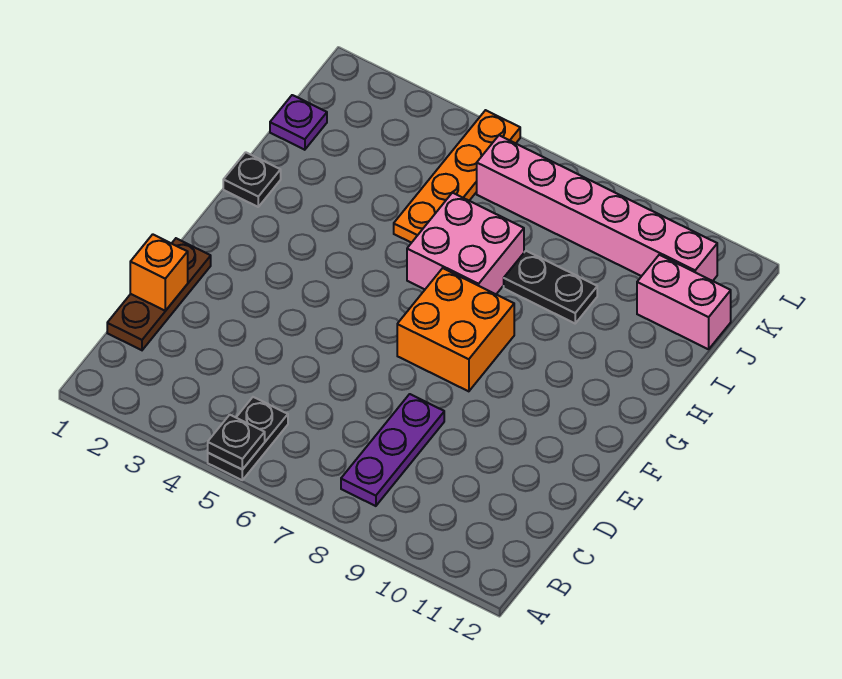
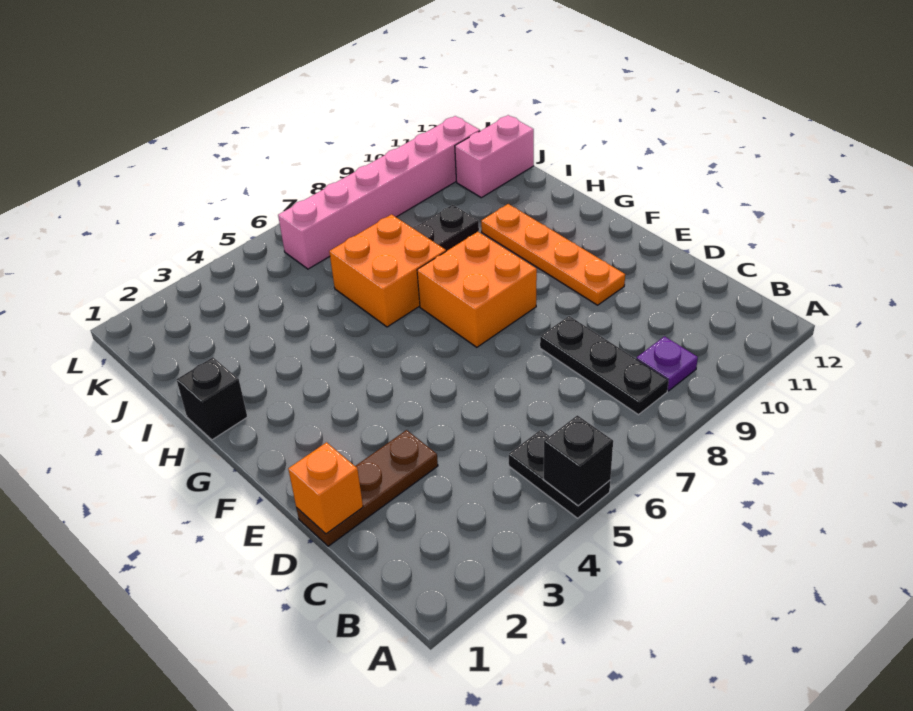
black plate A5 level 2 -> black brick A5 level 2
purple plate B8:D8 level 1 -> black plate B8:D8 level 1
brown plate C1:E1 level 1 -> brown plate D1:D3 level 1
black plate H1 level 1 -> black brick H1 level 1
pink brick H6:I7 level 1 -> orange brick H6:I7 level 1
orange plate I5:L5 level 1 -> orange plate E10:H10 level 1
purple plate J1 level 1 -> purple plate B9 level 1

